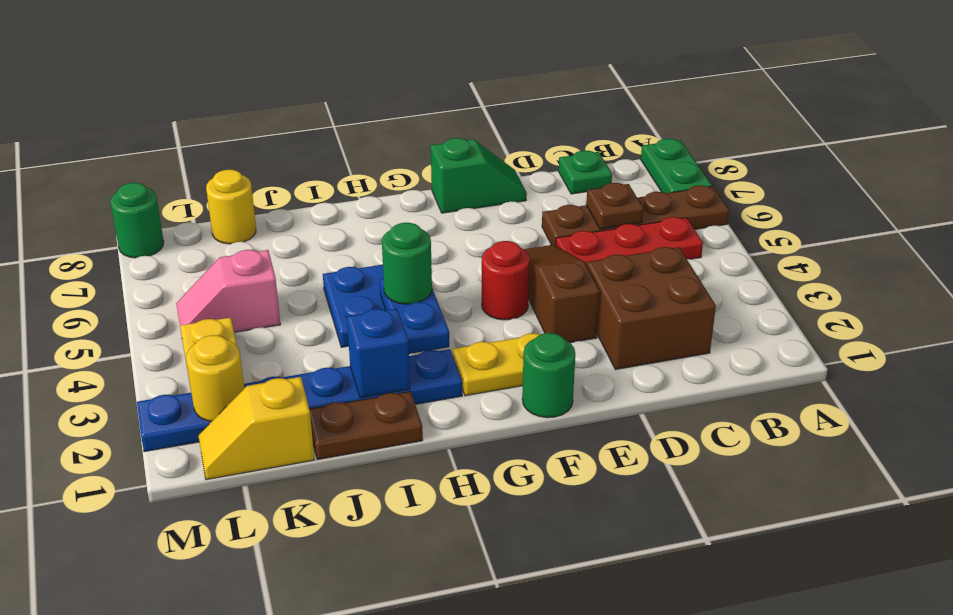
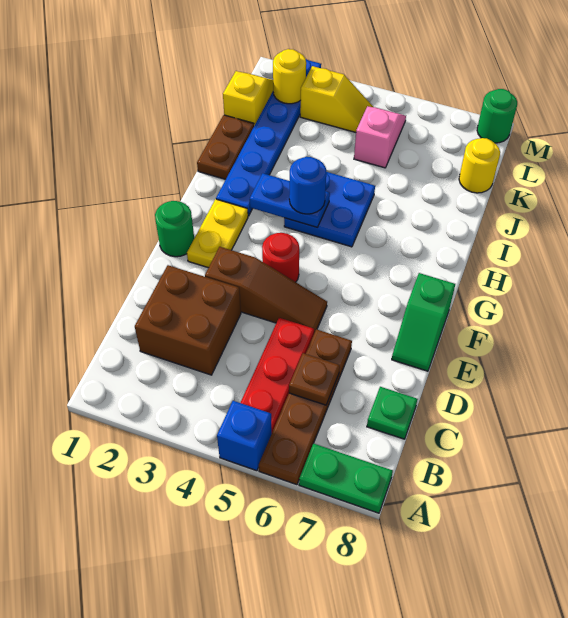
green round brick H4 level 3 -> blue round brick H4 level 3
blue brick I2 level 2 -> blue brick A5 level 1

